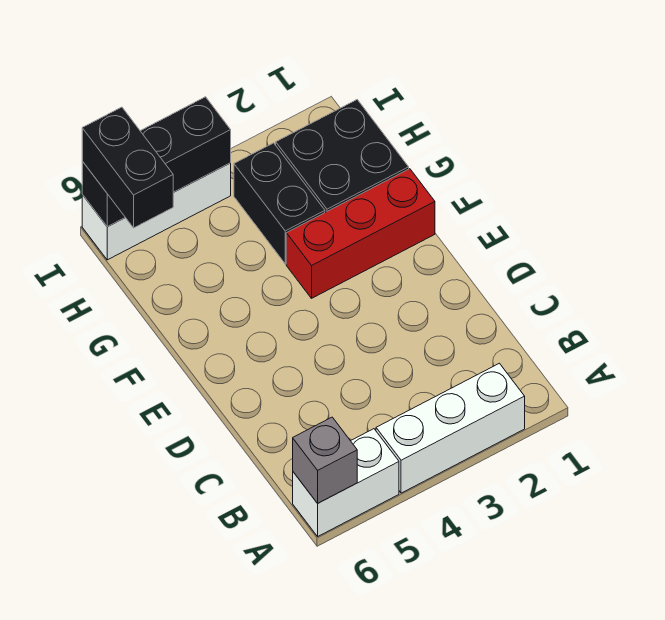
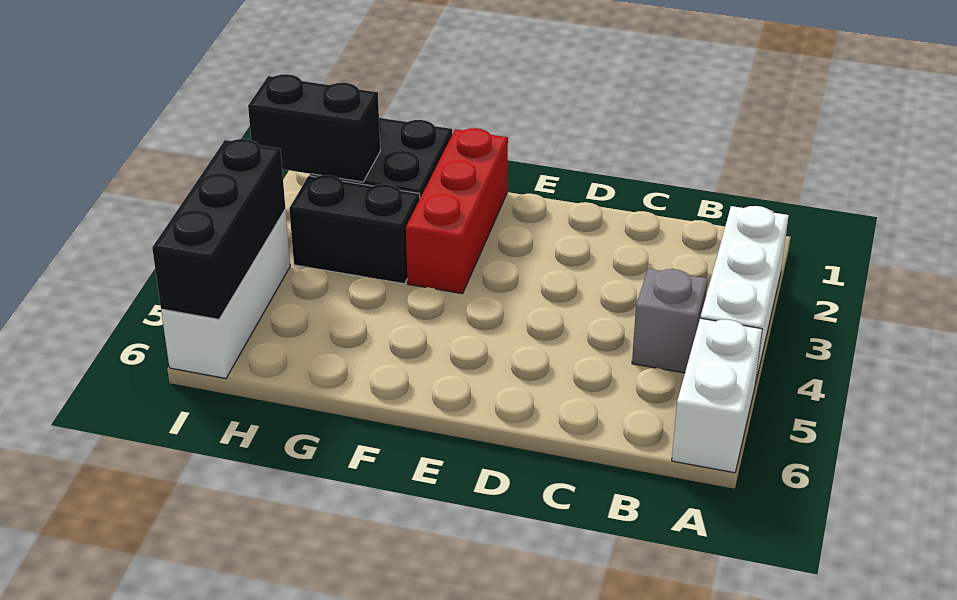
grey brick A6 level 2 -> grey brick B4 level 1
black brick H6:I6 level 3 -> black brick H2:I2 level 2

